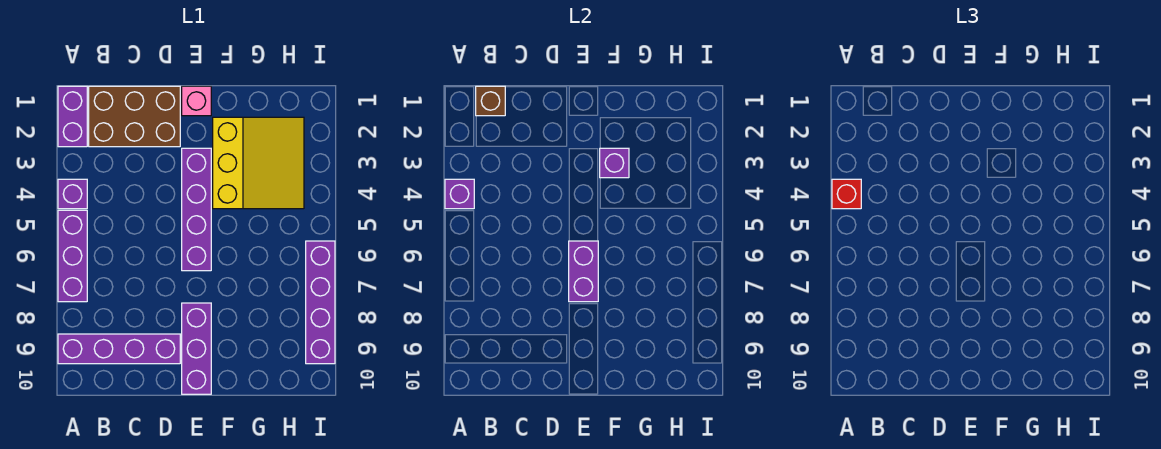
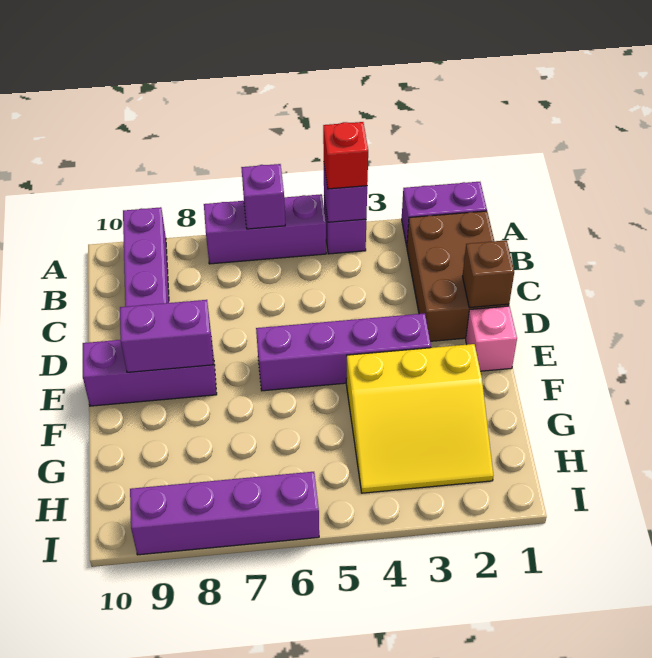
brown brick B1 level 2 -> brown brick D1 level 2
purple brick E6:E7 level 2 -> purple brick E8:E9 level 2
purple brick F3 level 2 -> purple brick A6 level 2

